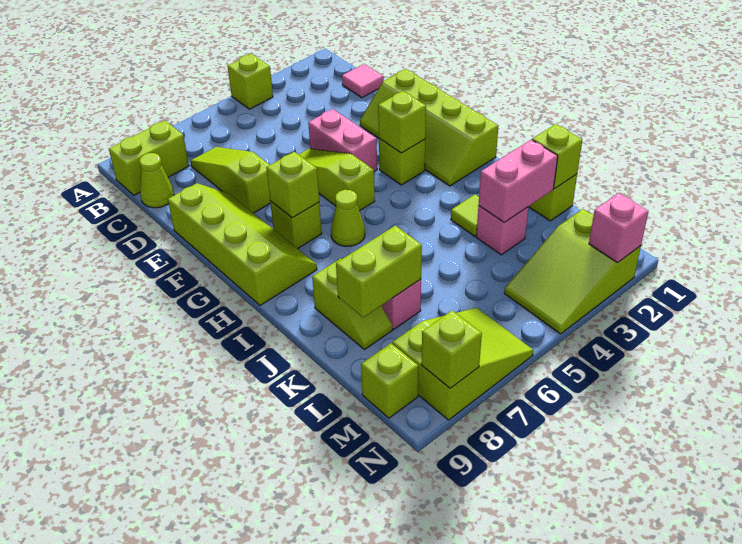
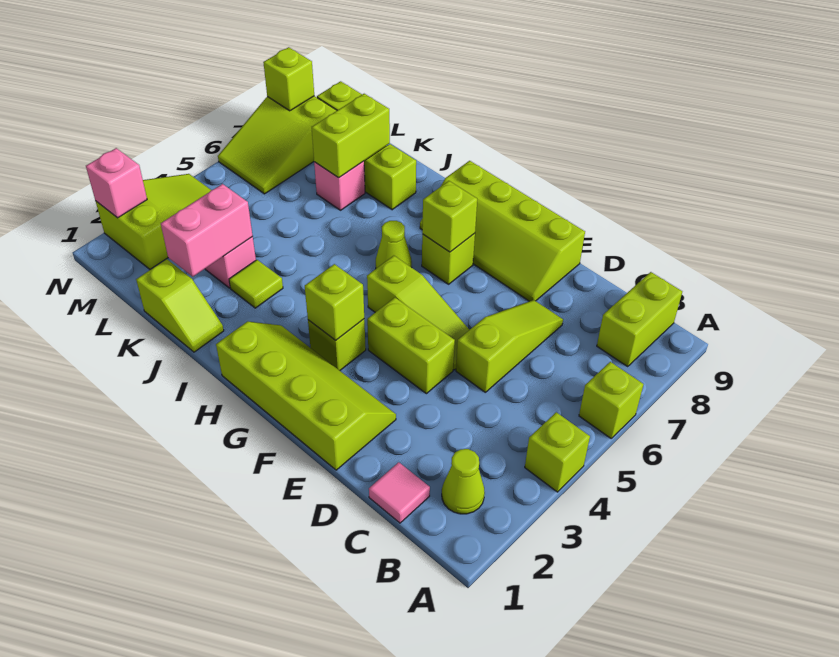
lime slope C7:E7 level 1 top E -> lime slope D5:D7 level 1 top 5
lime cone C9 level 1 -> lime cone B2 level 1
pink brick E4:F4 level 1 -> lime brick E4:F4 level 1
lime brick K1 level 2 -> lime brick A6 level 1

